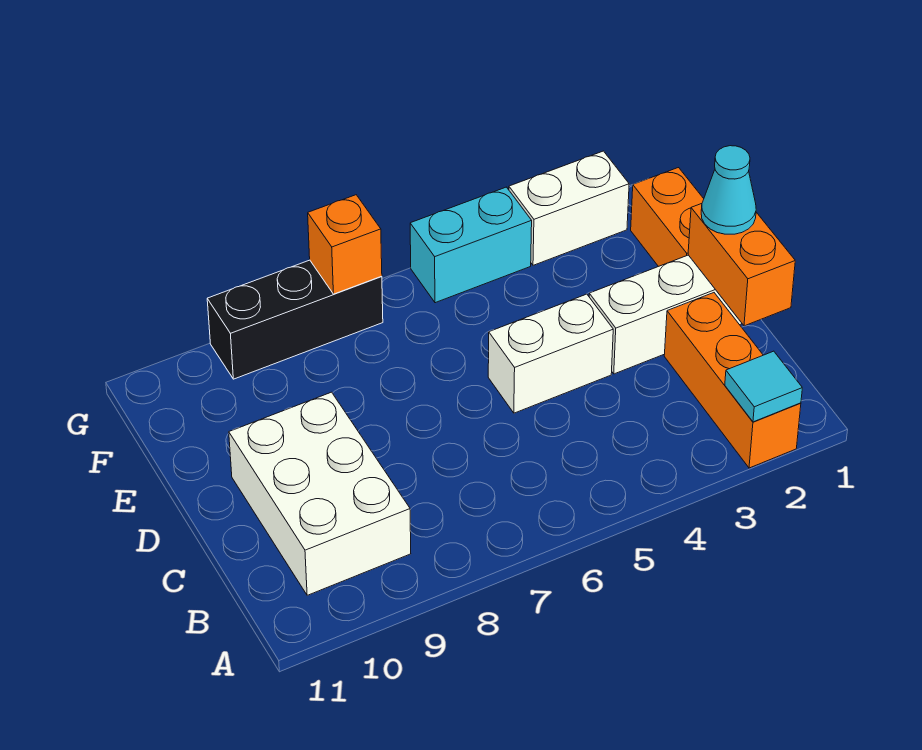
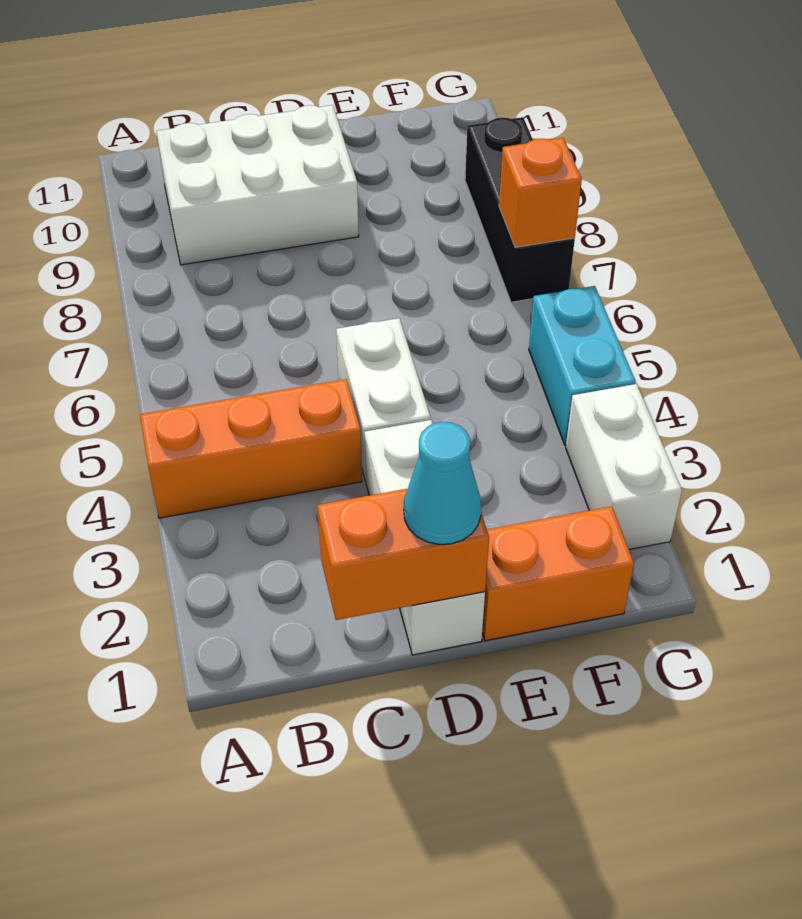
orange brick A2:C2 level 1 -> orange brick A4:C4 level 1
cyan tile A2 level 2 -> none

